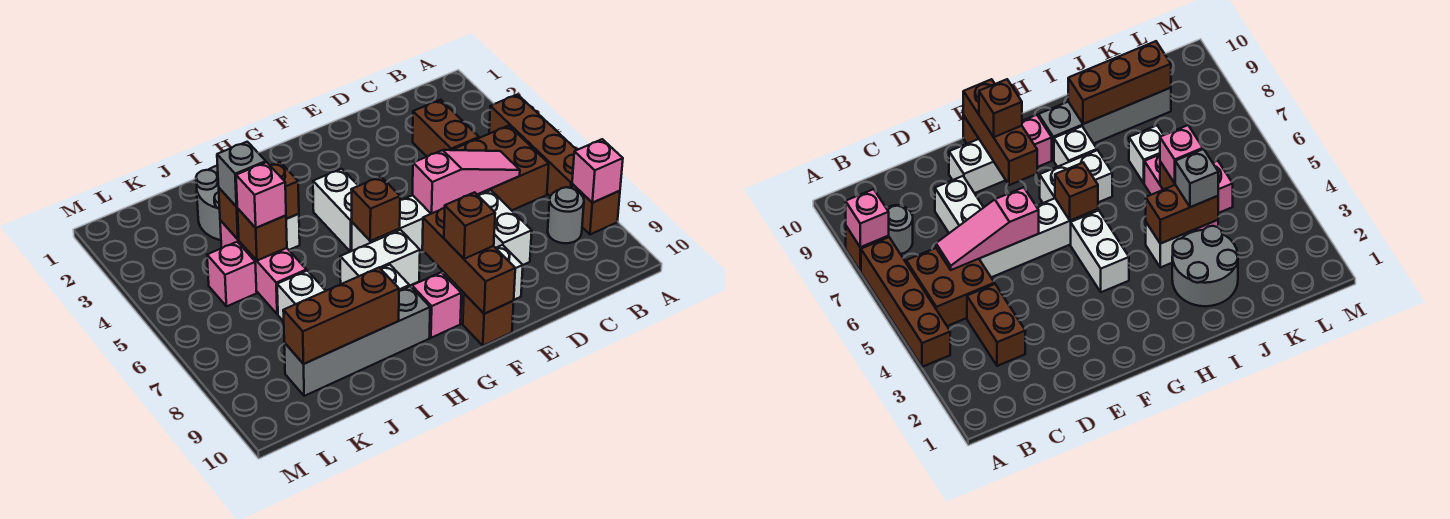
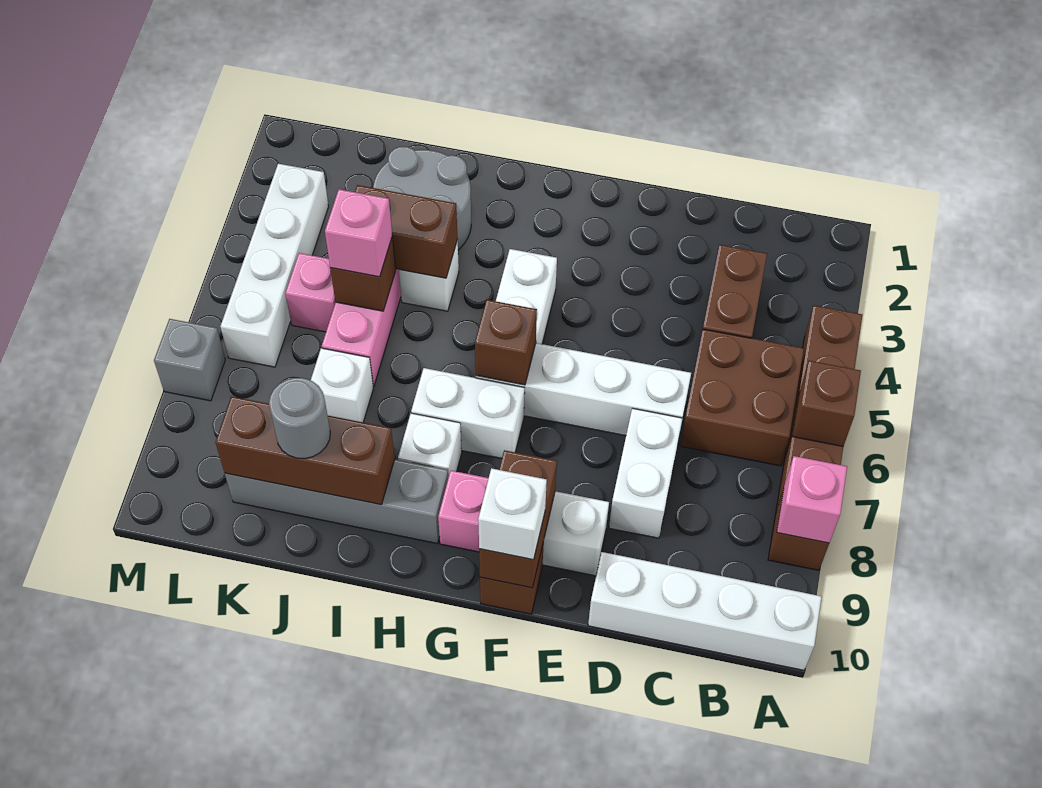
none -> white brick A10:D10 level 1
grey round brick B8 level 1 -> grey round brick J9 level 3
pink slope C6:E6 level 2 top E -> none
brown brick F8:F10 level 2 -> brown brick F9:F10 level 2
brown brick F9 level 3 -> brown brick A6 level 2
none -> white brick F10 level 3
grey brick J4 level 3 -> grey brick M7 level 1
none -> white brick L3:L6 level 1

